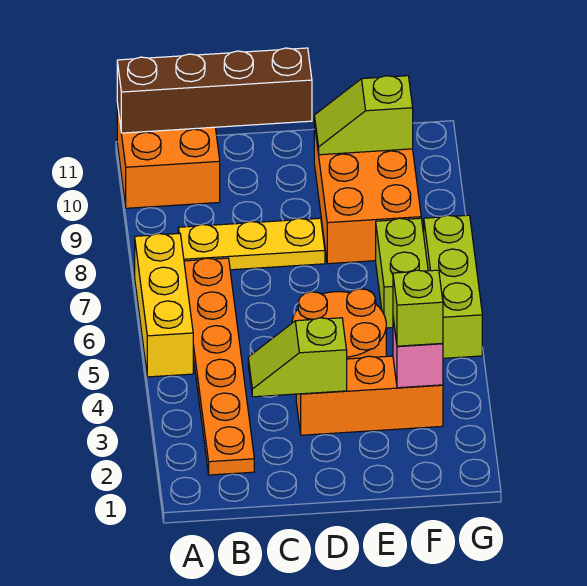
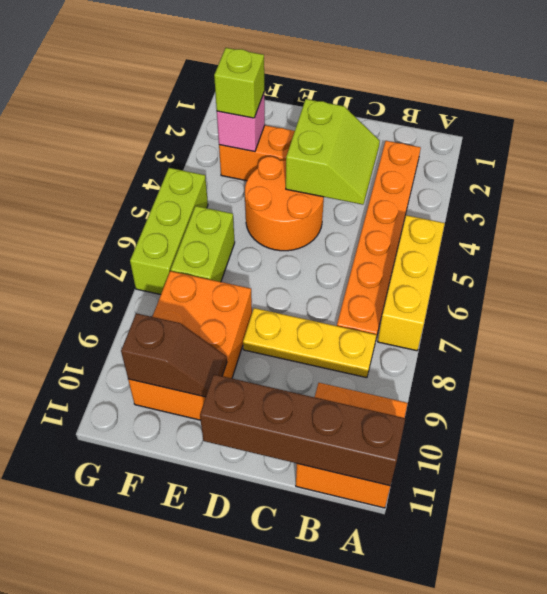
lime slope C3:D3 level 2 top D -> lime slope C3:D4 level 2 top D
lime slope E10:F10 level 2 top F -> brown slope E10:F10 level 2 top F

